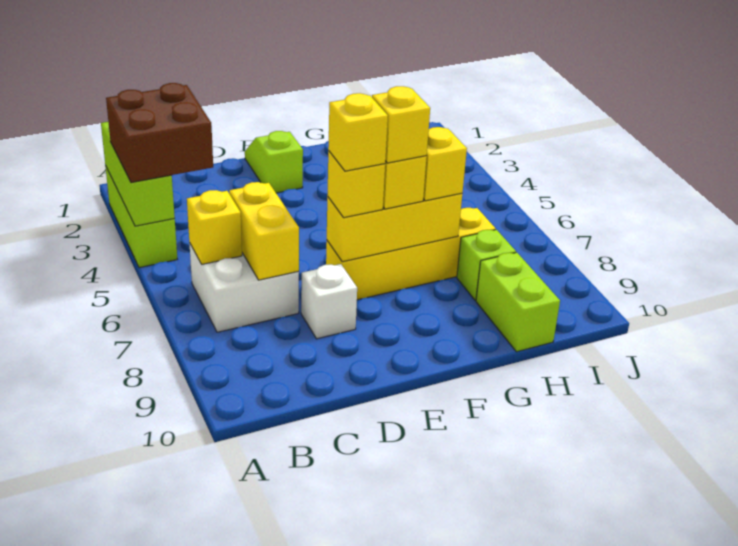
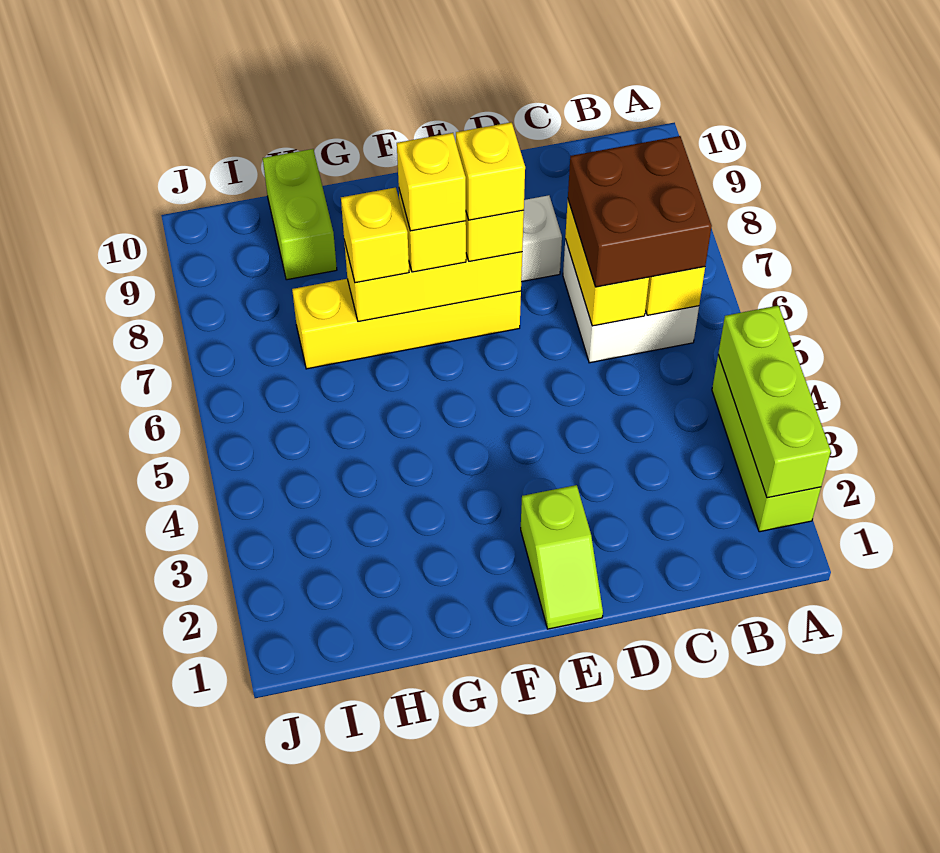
brown brick A3:B4 level 3 -> brown brick B6:C7 level 3
lime brick H8 level 1 -> none

